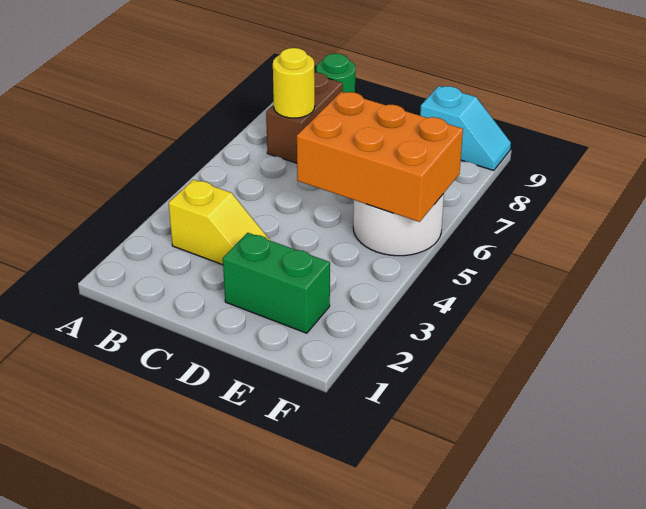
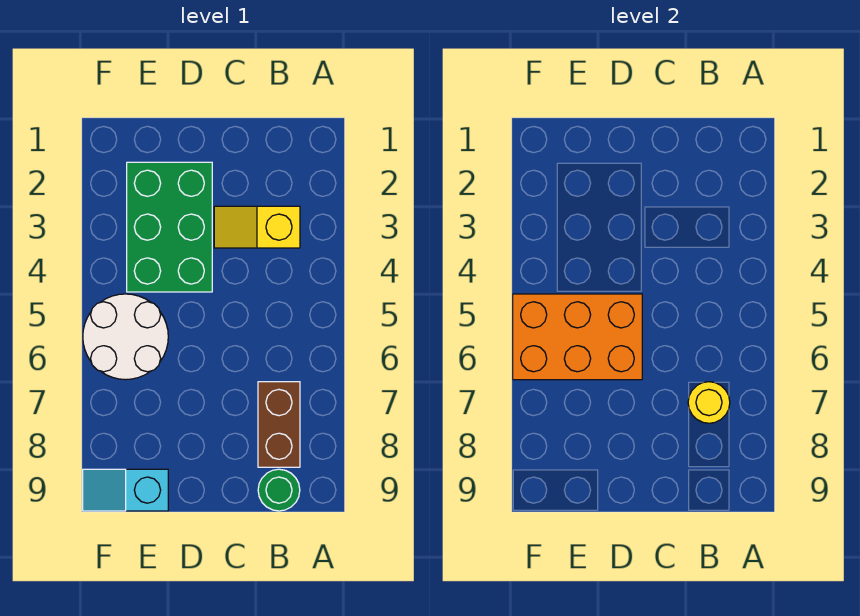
green brick D2:E2 level 1 -> green brick D2:E4 level 1

